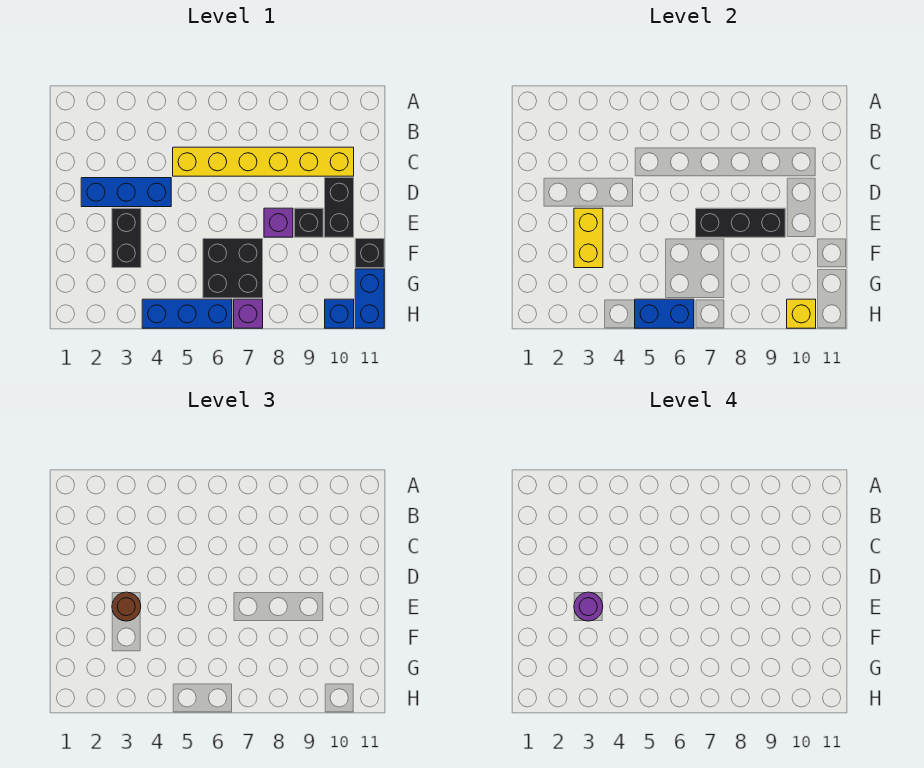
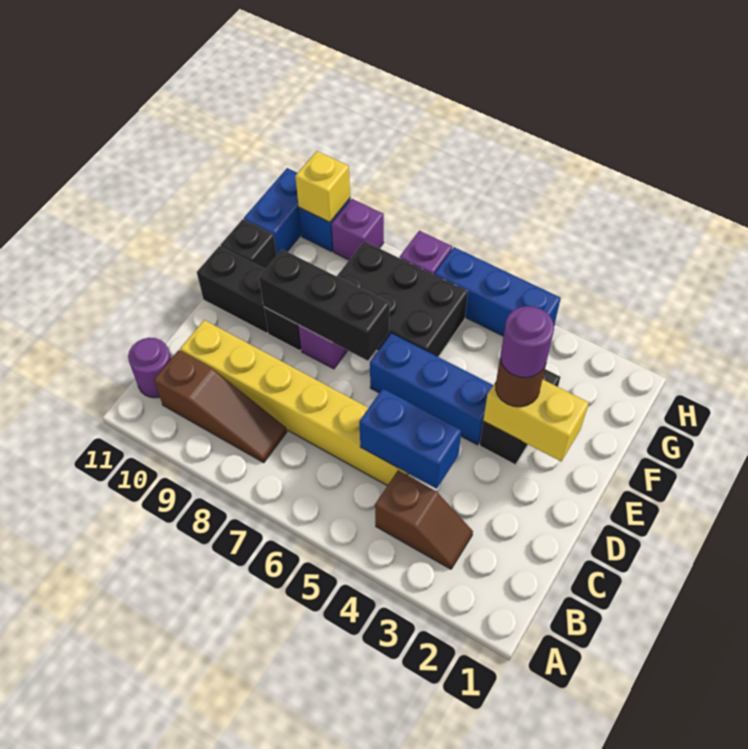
none -> brown slope B3:B4 level 1 top 4
none -> brown slope B8:B10 level 1 top 10
none -> purple round brick B11 level 1
blue brick D2:D4 level 1 -> blue brick E4:E6 level 1
black brick D10:E10 level 1 -> black brick E10:E11 level 1
yellow brick E3:F3 level 2 -> yellow brick E2:E3 level 2
black brick F6:G7 level 1 -> black brick F6:G8 level 1
blue brick H5:H6 level 2 -> blue brick C4:C5 level 2
none -> purple brick H9 level 1

